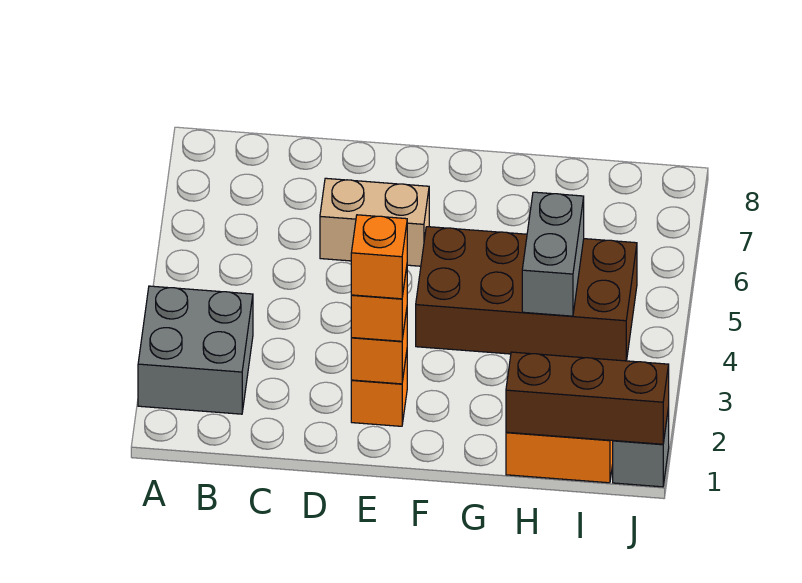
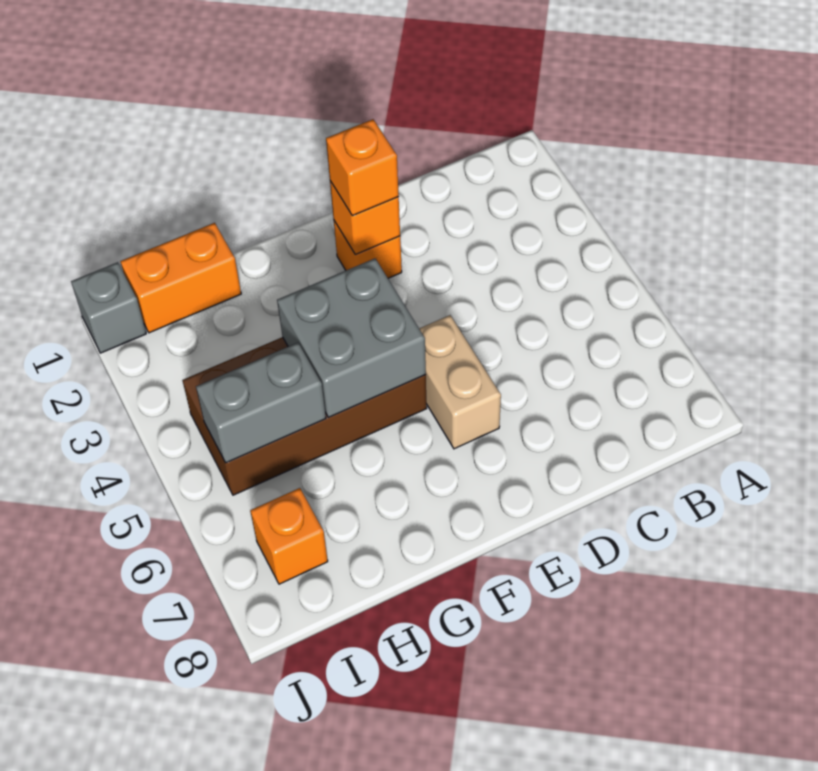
grey brick A2:B3 level 1 -> grey brick F4:G5 level 2
tan brick D6:E6 level 1 -> tan brick E5:E6 level 1
orange brick E2 level 4 -> orange brick I7 level 1
brown brick H1:J1 level 2 -> none
grey brick H4:H5 level 2 -> grey brick H5:I5 level 2

